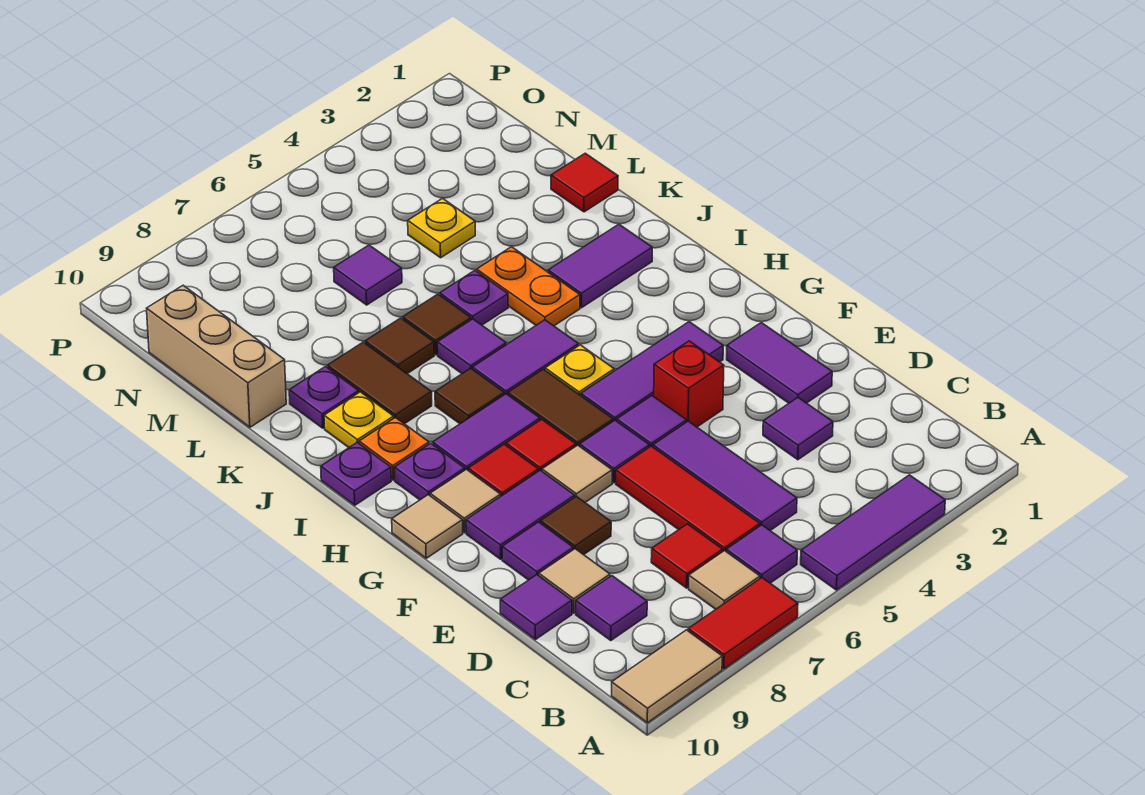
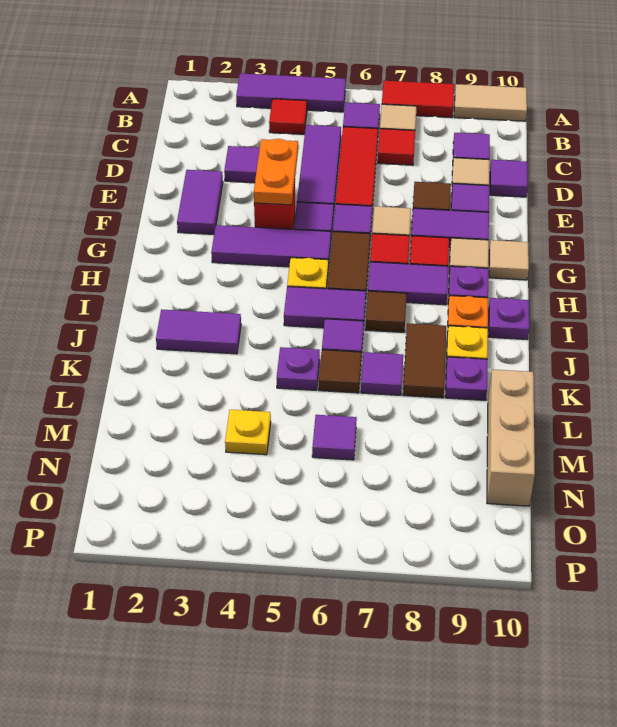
orange plate J4:K4 level 1 -> orange plate E4:F4 level 2
brown tile K7 level 1 -> purple tile K7 level 1
red tile L1 level 1 -> red tile B4 level 1

